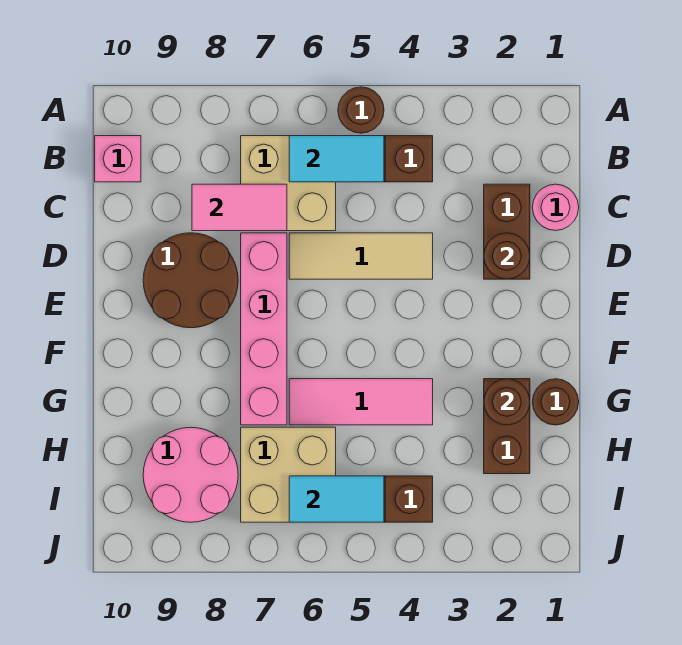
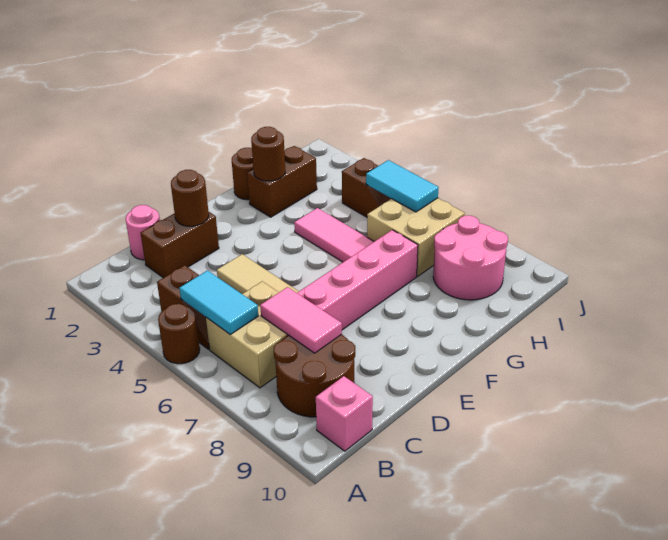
brown round brick D8:E9 level 1 -> brown round brick B8:C9 level 1

